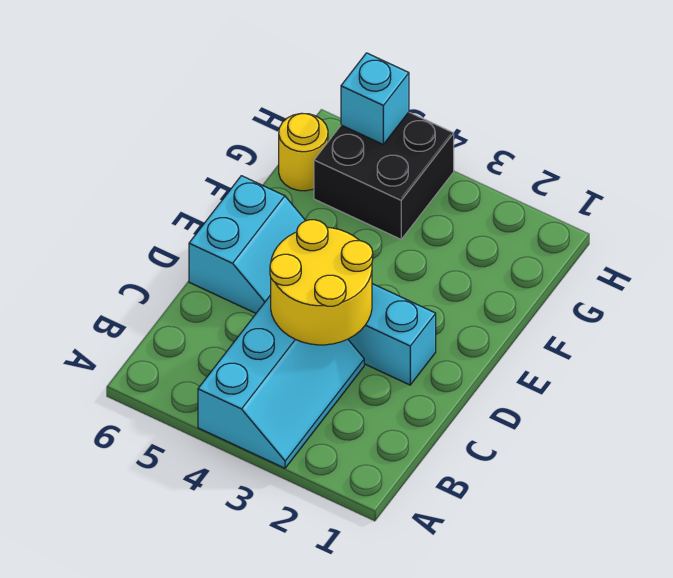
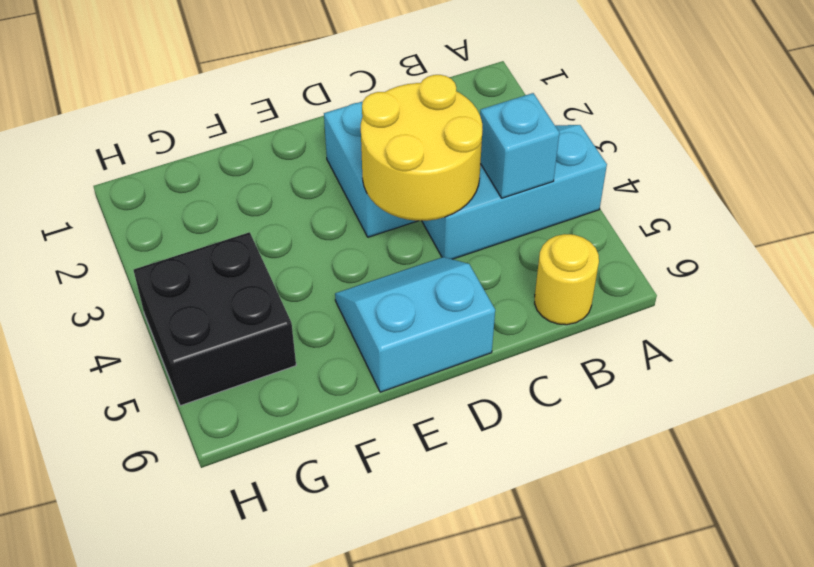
yellow round brick G6 level 1 -> yellow round brick B6 level 1
cyan brick H5 level 2 -> cyan brick B4 level 2

